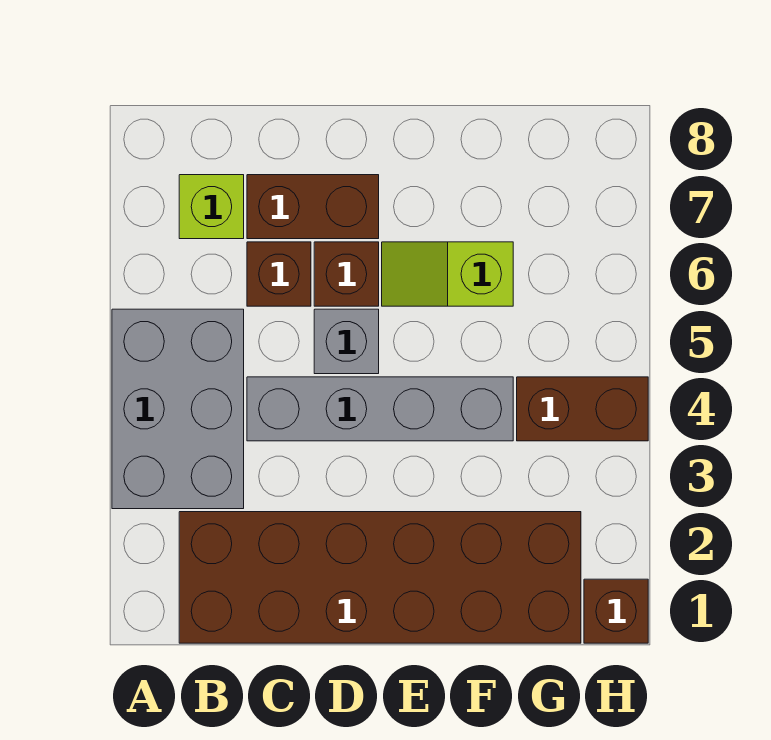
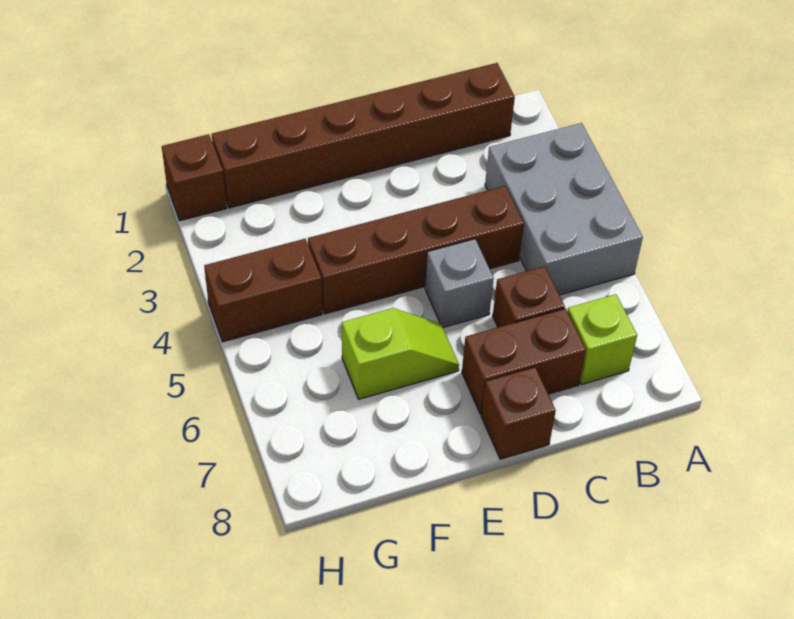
brown brick B1:G2 level 1 -> brown brick B1:G1 level 1
grey brick C4:F4 level 1 -> brown brick C4:F4 level 1
brown brick D6 level 1 -> brown brick D8 level 1

